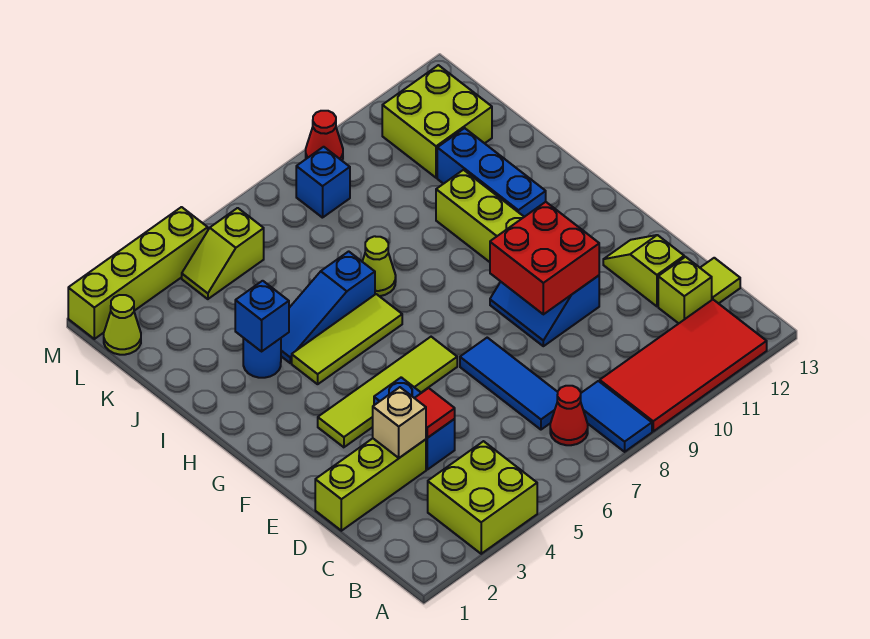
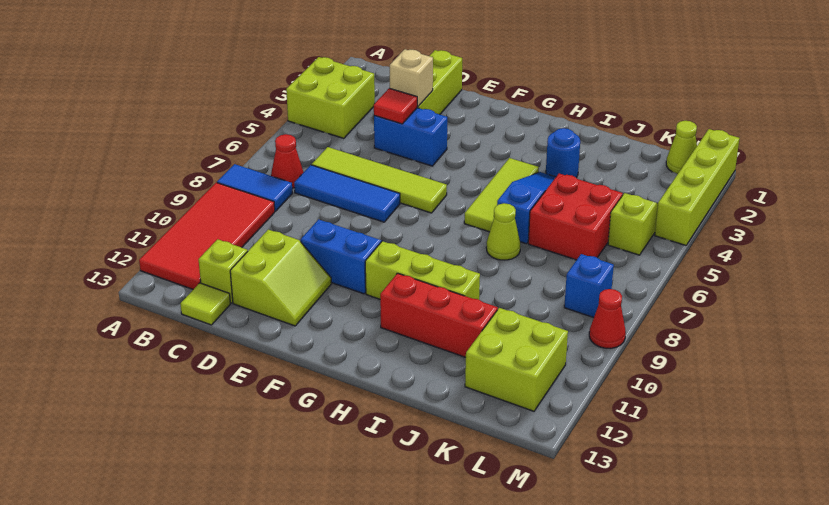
lime slope D12:E12 level 1 top D -> lime slope D11:E12 level 1 top D
red brick E9:F10 level 2 -> red brick J5:K6 level 1
lime tile F3:F6 level 1 -> lime tile C6:F6 level 1
blue brick H11:J11 level 1 -> red brick H11:J11 level 1
blue brick I3 level 2 -> none

